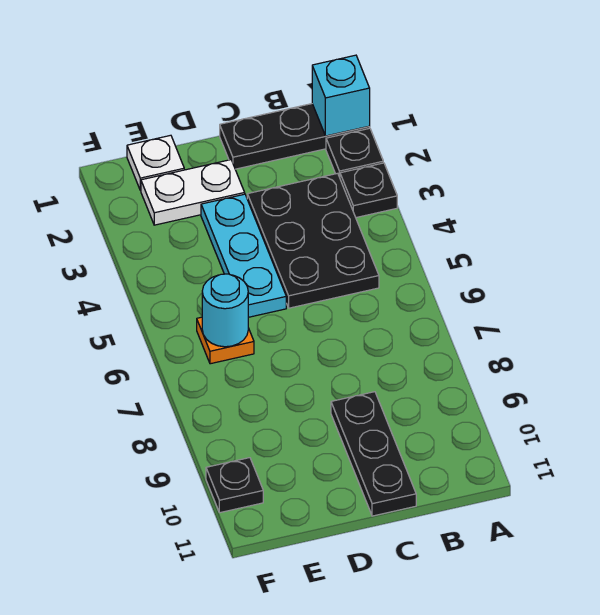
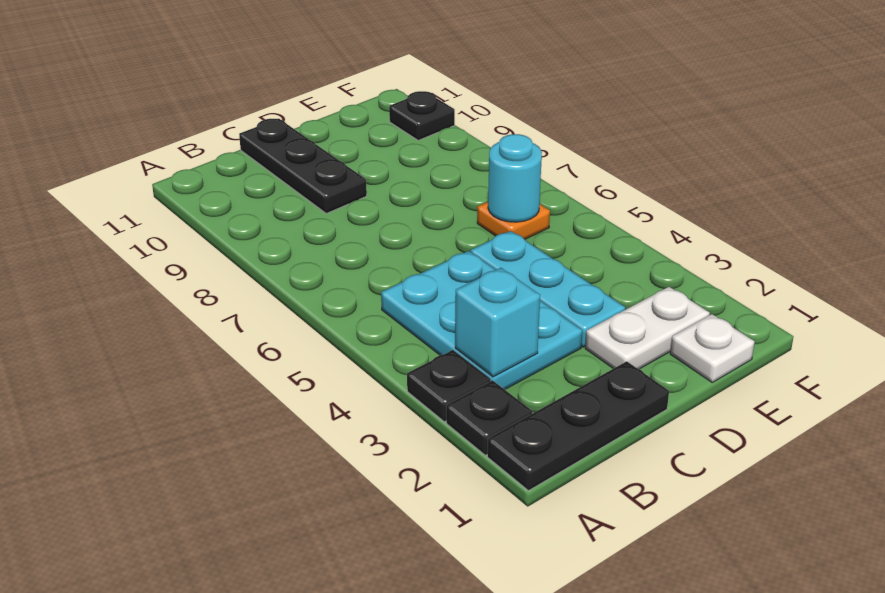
cyan brick A1 level 2 -> cyan brick B3 level 2
black plate B3:C5 level 1 -> cyan plate B3:C5 level 1

